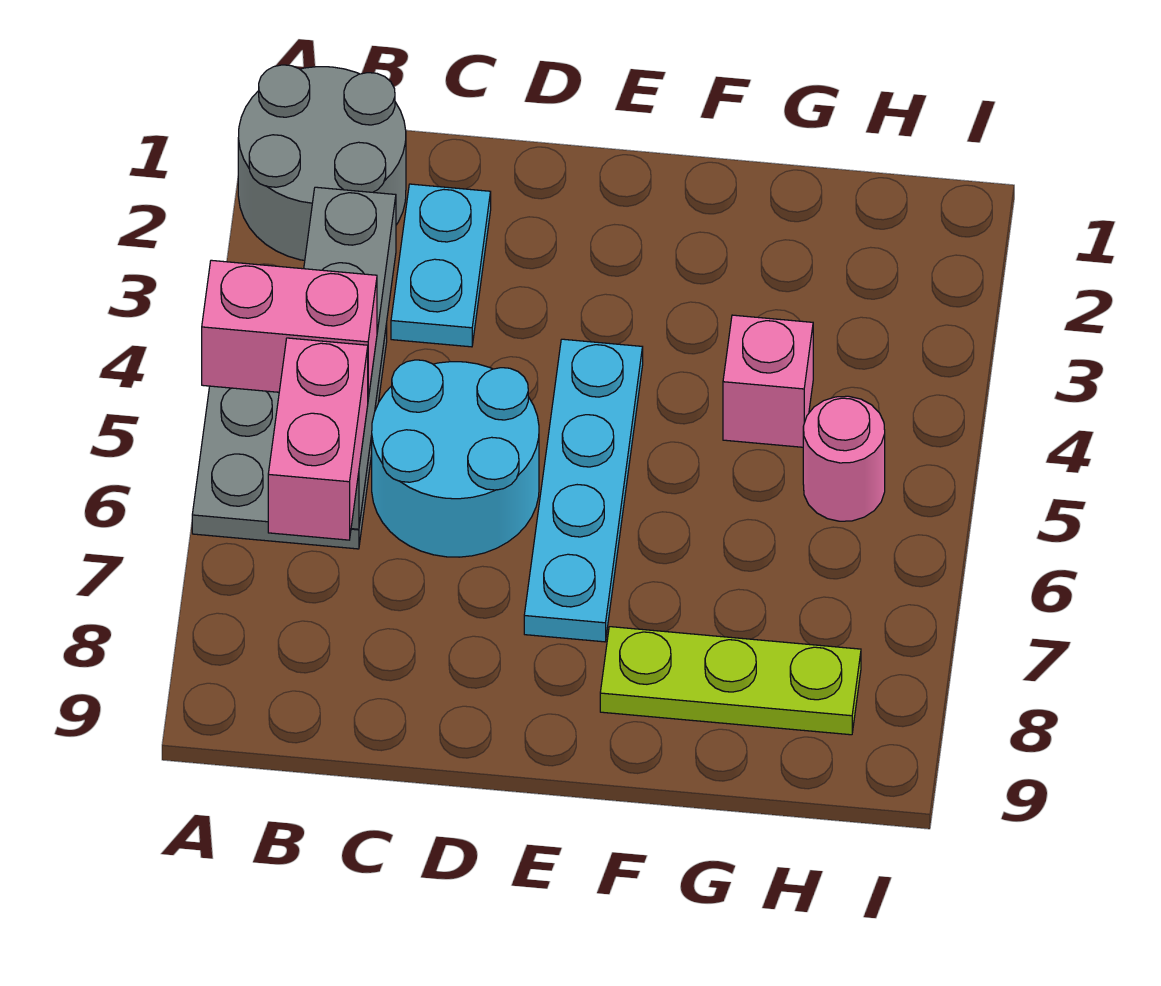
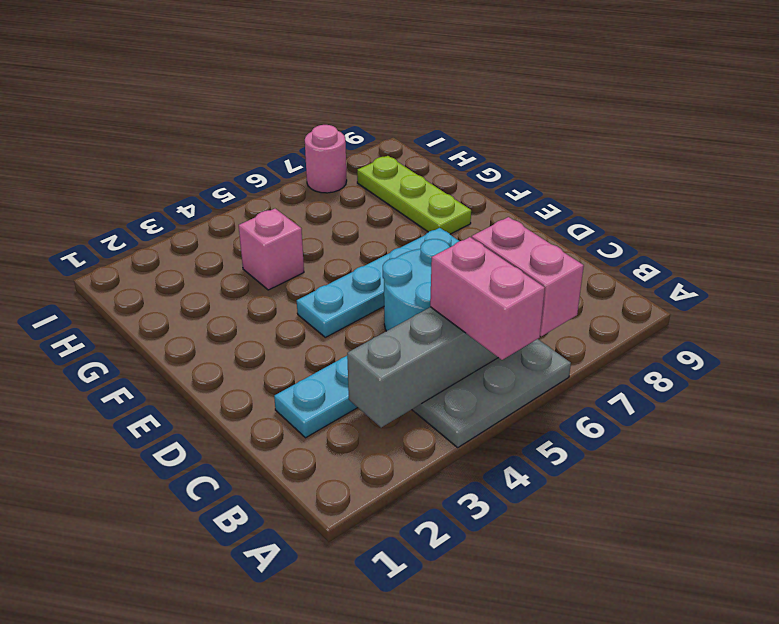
grey round brick A1:B2 level 1 -> none
pink brick B6:B7 level 3 -> pink brick A6:B6 level 3
pink round brick H5 level 1 -> pink round brick I7 level 1

